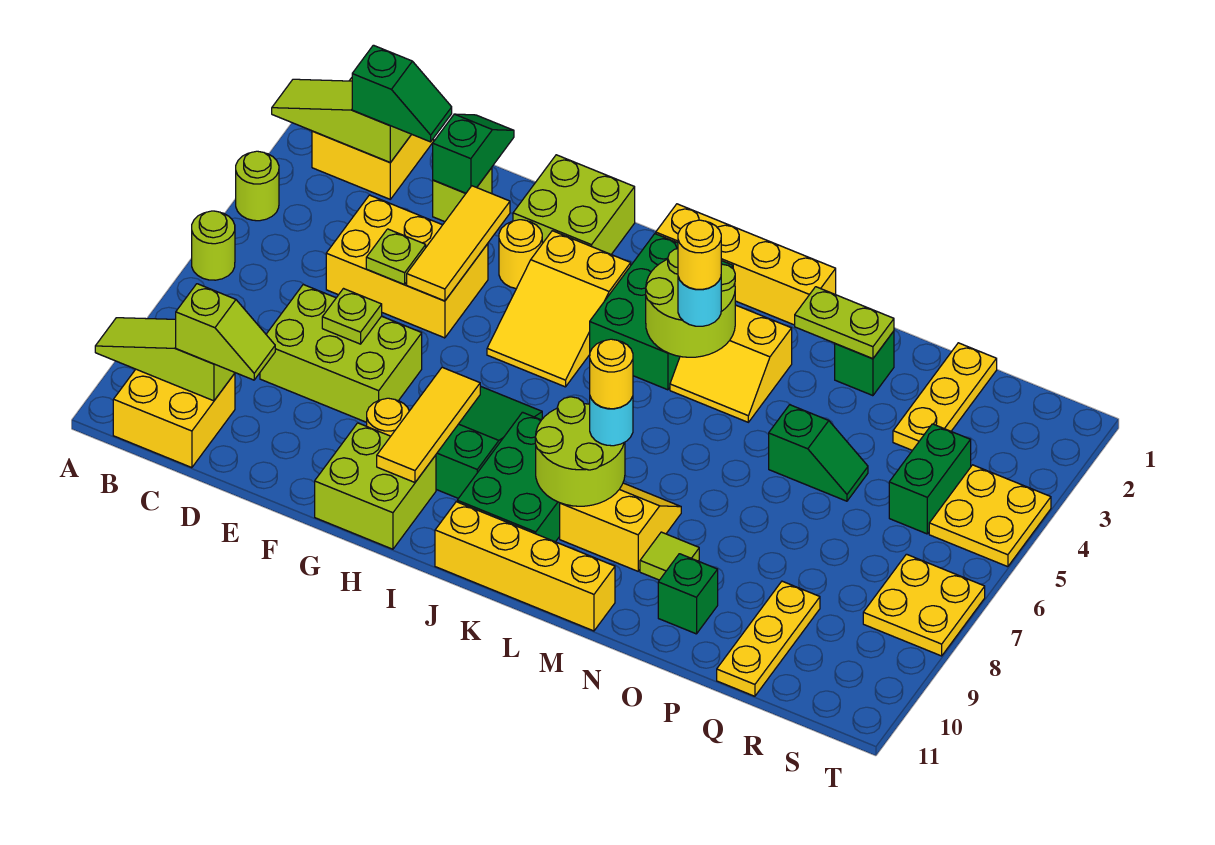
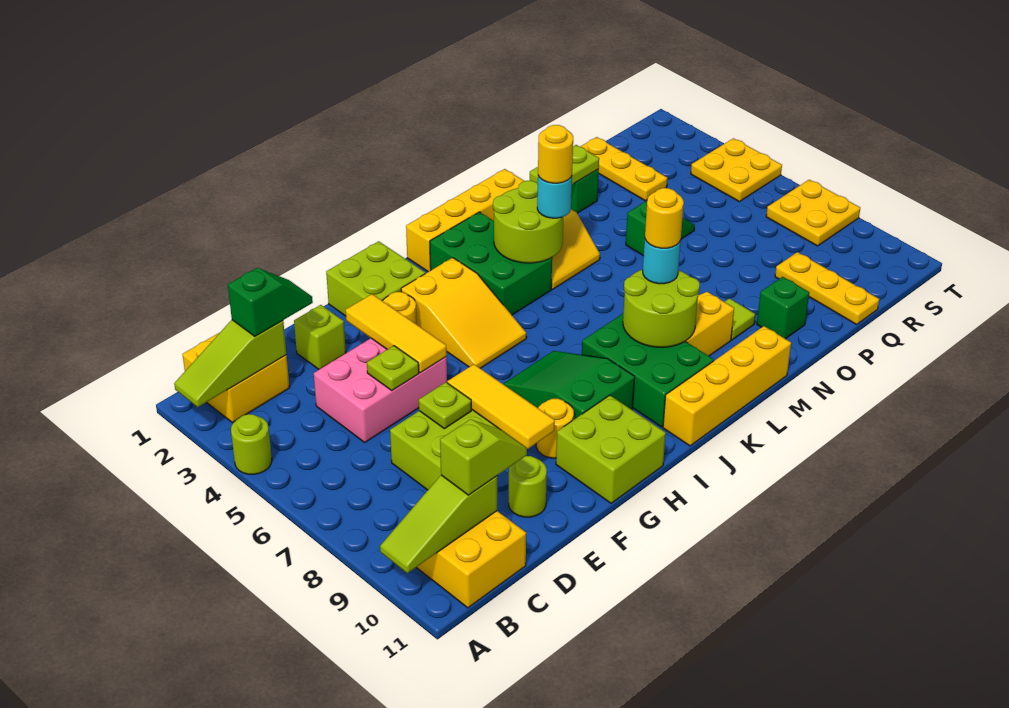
lime round brick A6 level 1 -> lime round brick E10 level 1
yellow brick D4:F5 level 1 -> pink brick D4:F5 level 1
green slope E1:E2 level 2 top 2 -> none
yellow tile H8:H10 level 2 -> yellow tile F7:F9 level 2
green brick R4:R5 level 1 -> none

